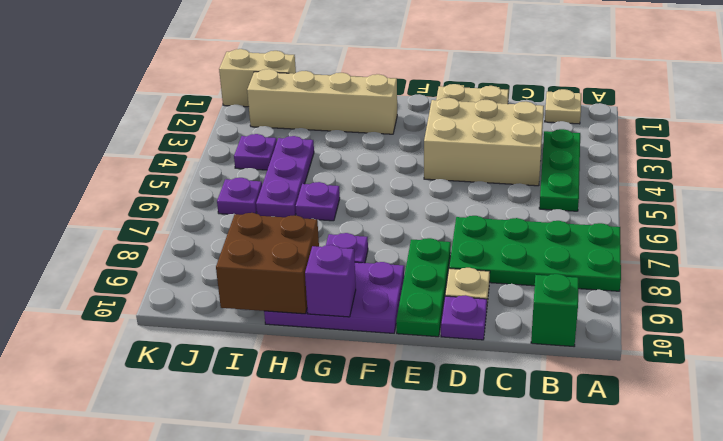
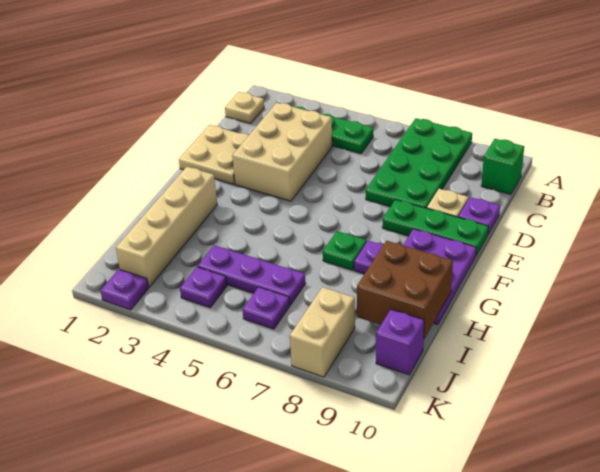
none -> green plate G7 level 1
purple brick G10 level 2 -> purple brick J10 level 1
purple plate H6 level 1 -> purple plate K2 level 1
tan brick J1:K1 level 1 -> tan brick J8:K8 level 1

